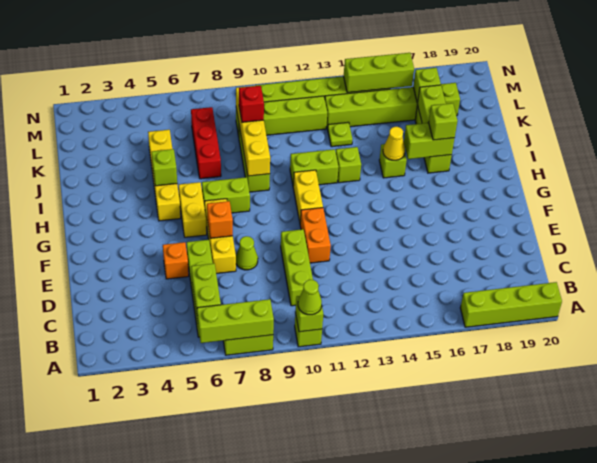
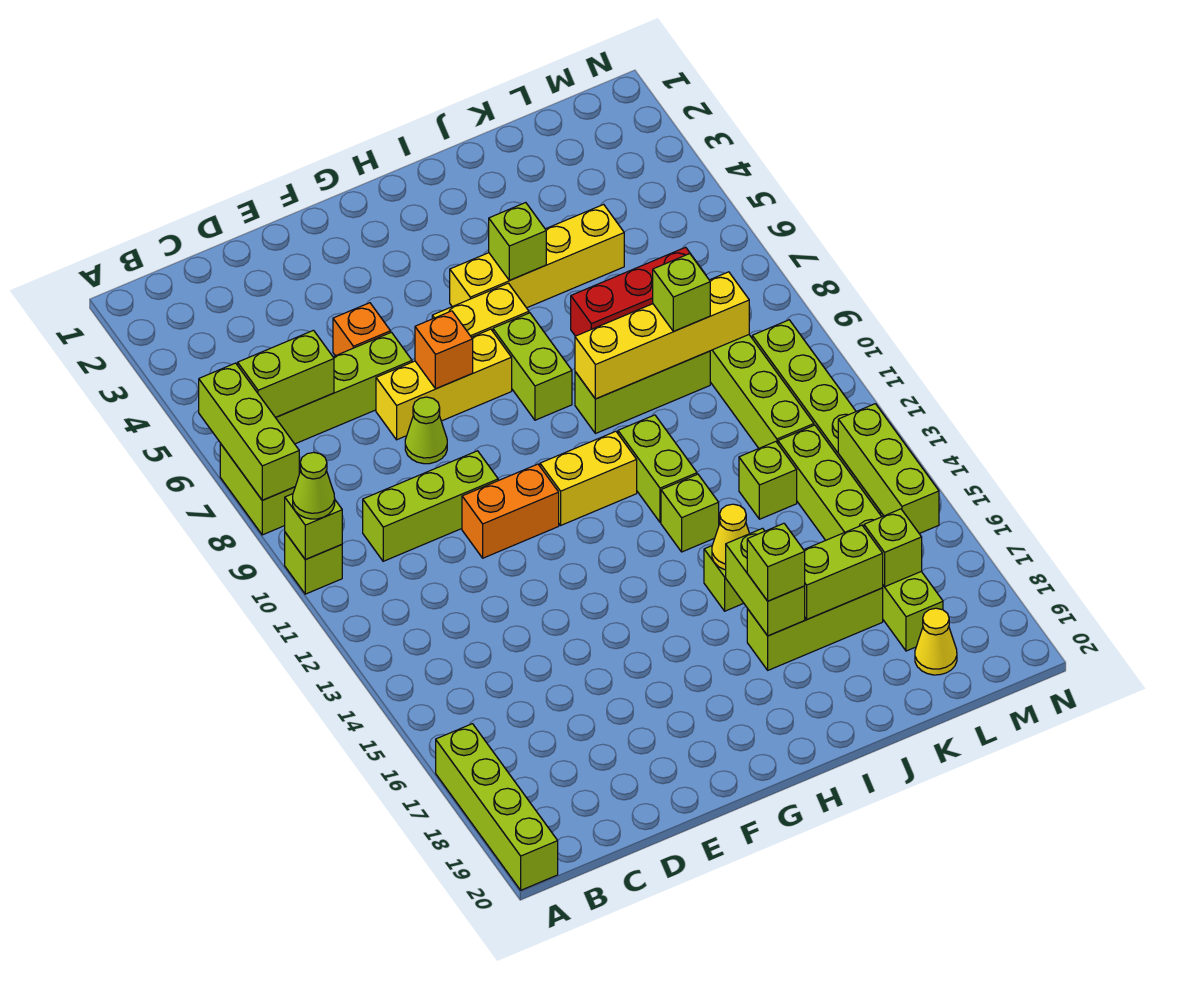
red brick K9 level 3 -> lime brick K9 level 3
lime plate K13 level 1 -> lime brick K13 level 1
none -> yellow cone L19 level 1

